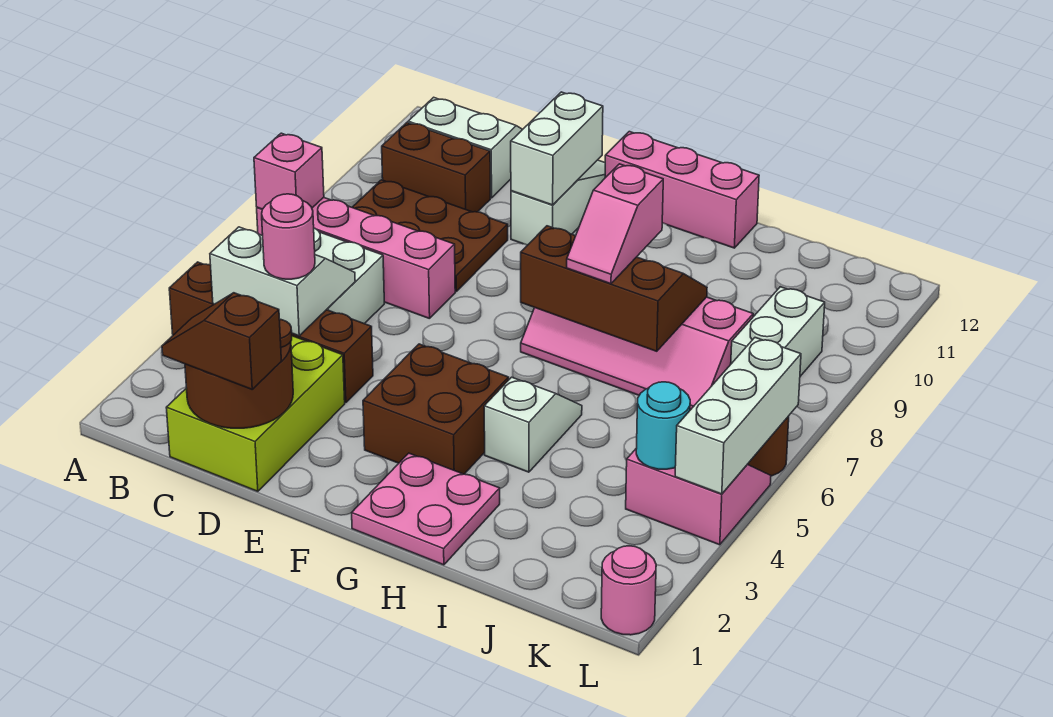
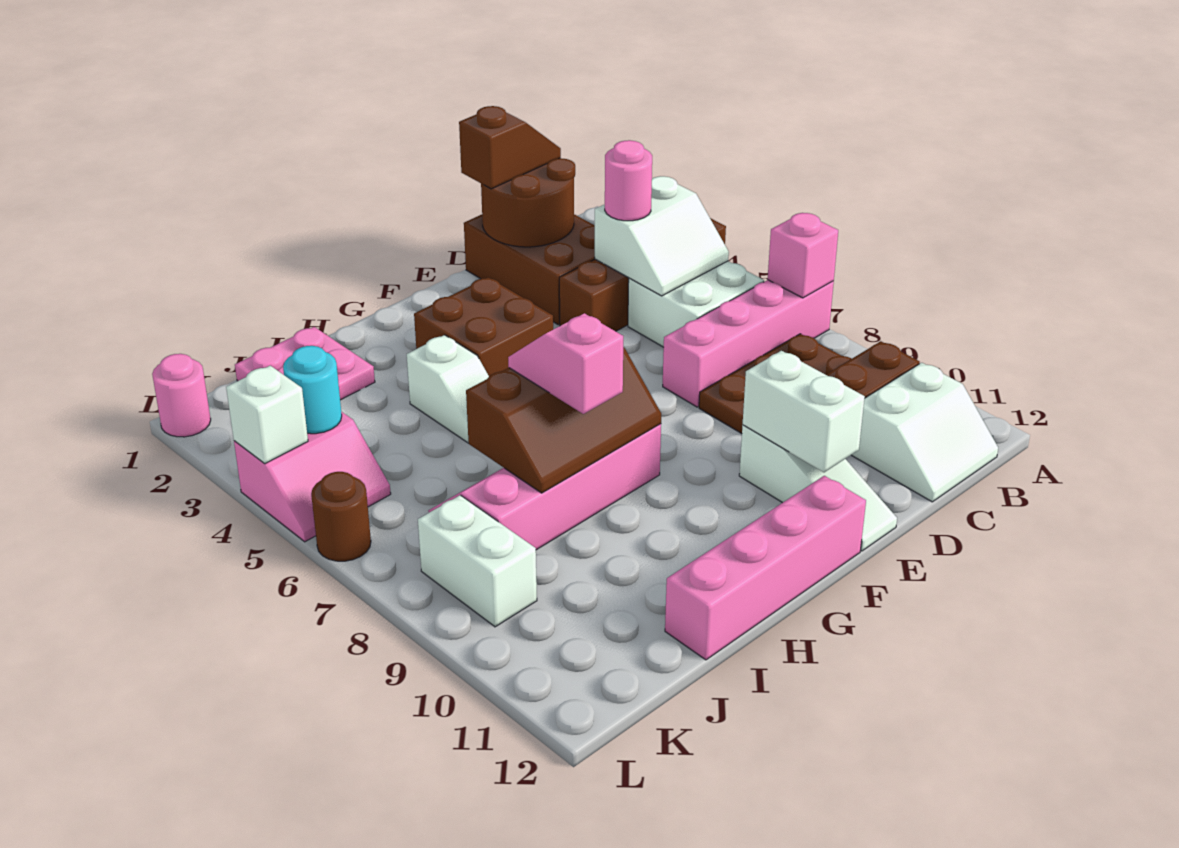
lime brick C1:D3 level 1 -> brown brick C1:D3 level 1
pink brick F12:H12 level 1 -> pink brick F12:I12 level 1
pink plate G1:H2 level 1 -> pink plate I1:J2 level 1
white brick L4:L6 level 2 -> white brick L4 level 2

